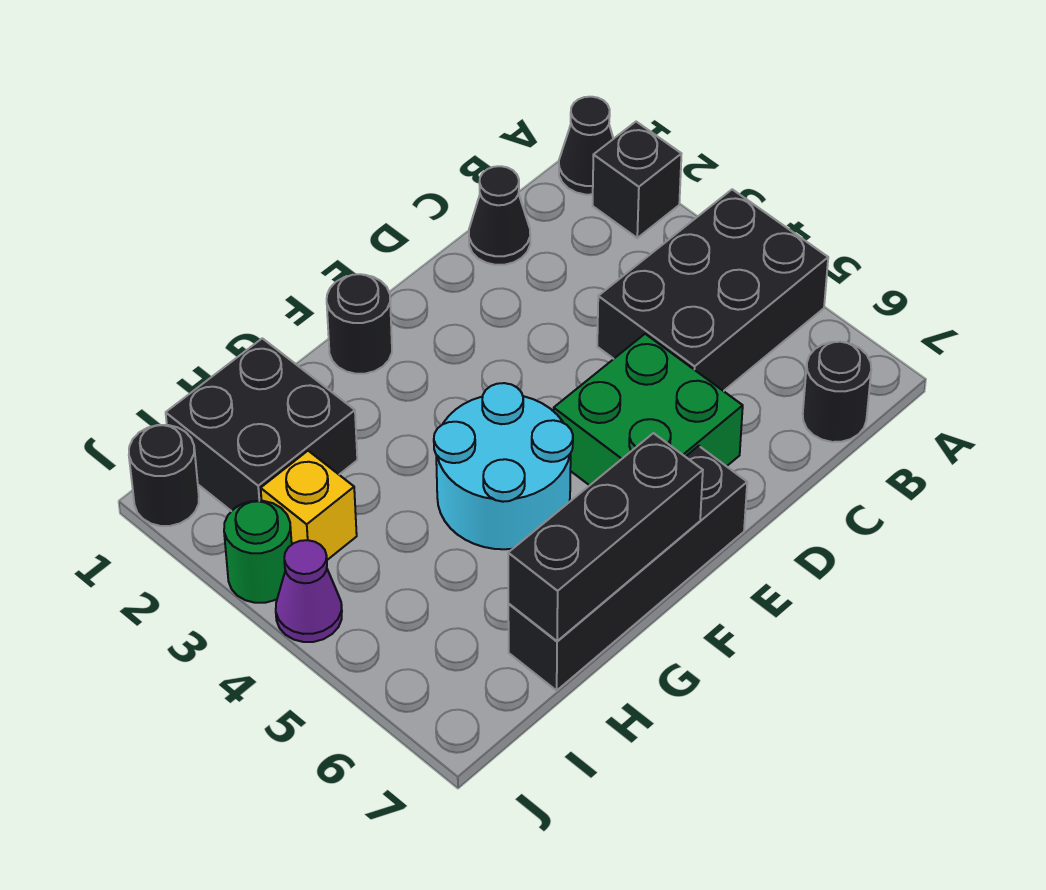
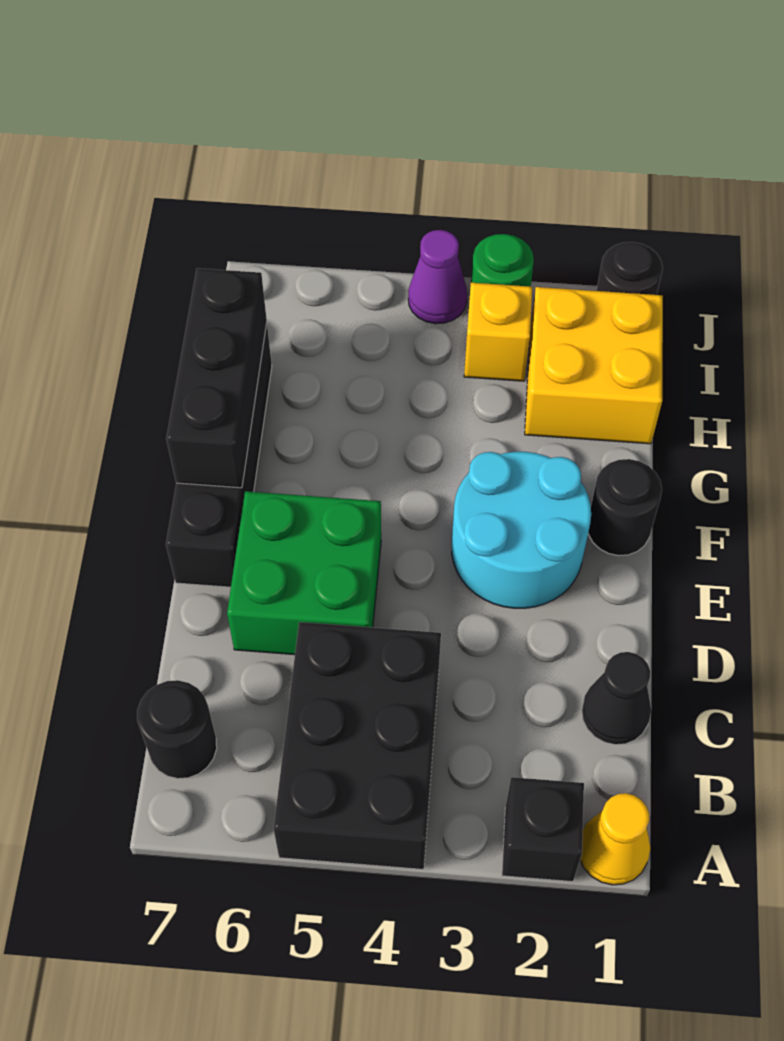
black cone A1 level 1 -> yellow cone A1 level 1
cyan round brick F4:G5 level 1 -> cyan round brick E2:F3 level 1
black brick H1:I2 level 1 -> yellow brick H1:I2 level 1

